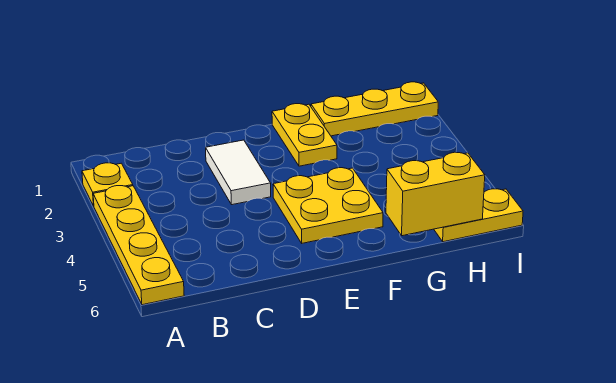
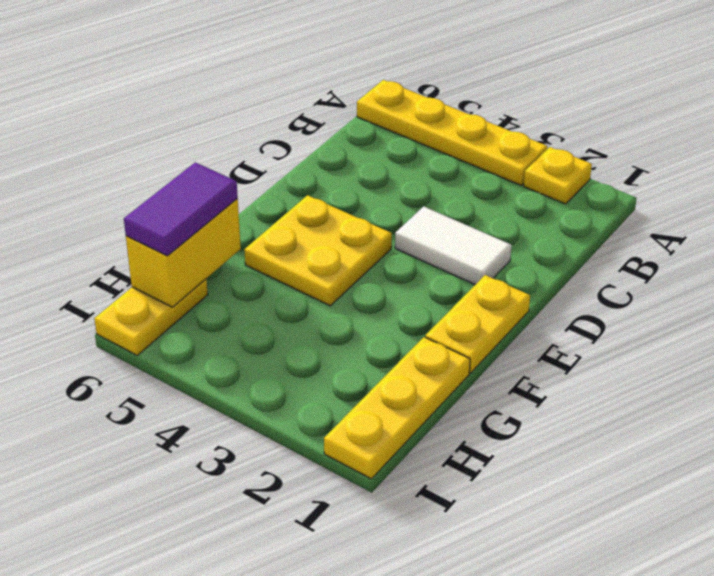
yellow plate F1:F2 level 1 -> yellow plate E1:F1 level 1
none -> purple tile G6:H6 level 3

